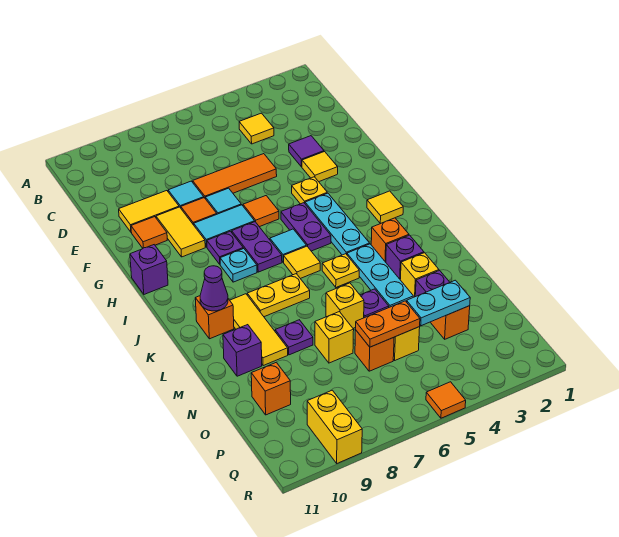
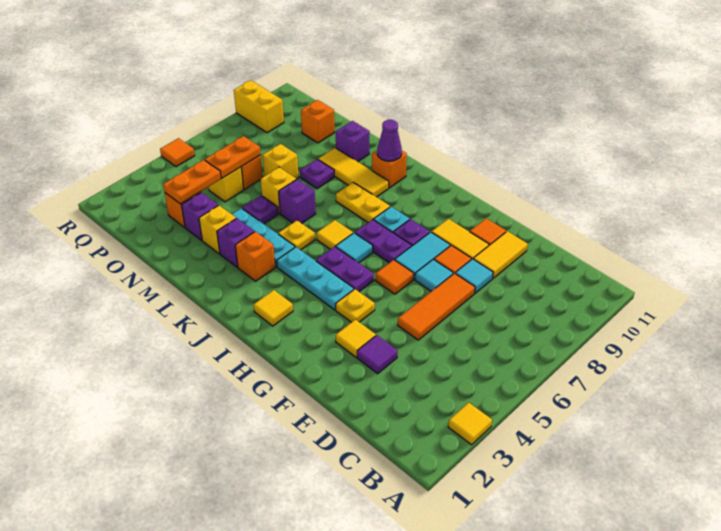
yellow tile C4 level 1 -> yellow tile A3 level 1
purple brick H11 level 1 -> purple brick L6 level 1
yellow plate K7:K8 level 1 -> yellow plate J8:K8 level 1
cyan plate O3:O4 level 2 -> orange plate O3:O4 level 2

